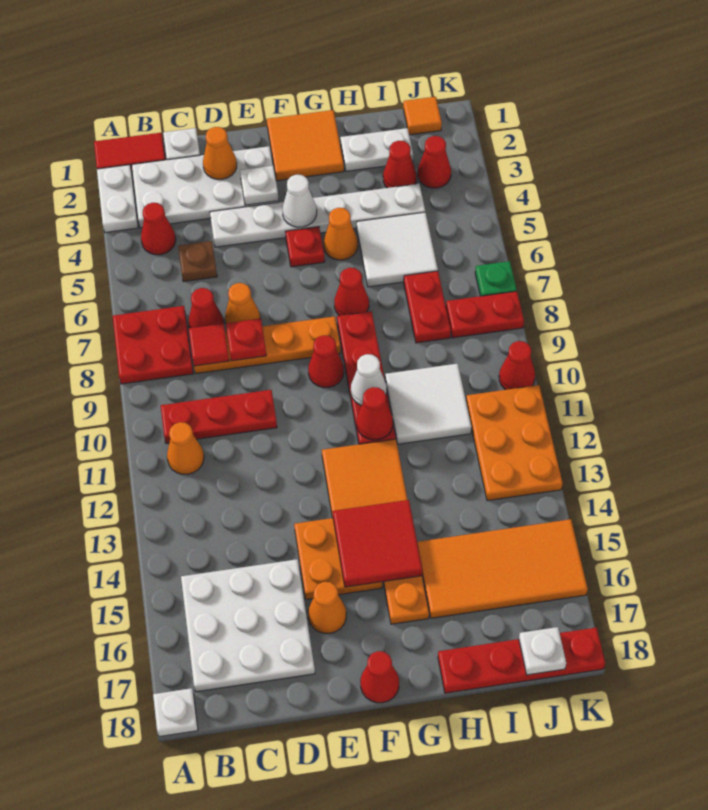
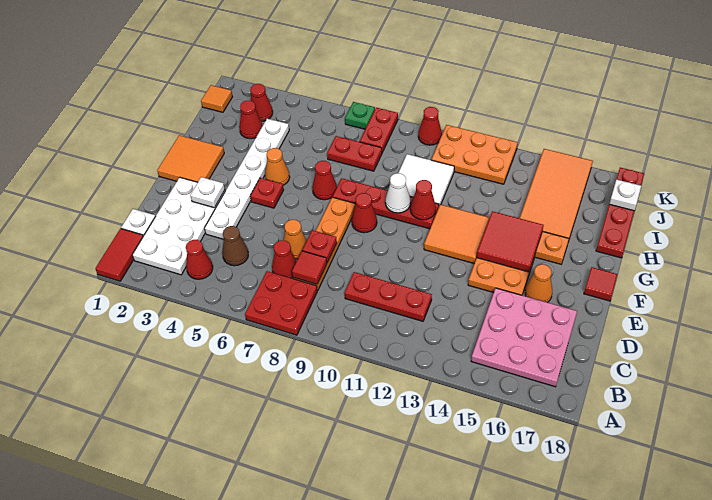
white plate A2:A3 level 1 -> none
white plate A18 level 1 -> none
red plate B10:D10 level 1 -> red plate C10:C12 level 1
orange cone B11 level 1 -> none
white plate B15:D17 level 1 -> pink plate B15:D17 level 1
brown plate C5 level 1 -> brown cone C5 level 1
orange cone D2 level 2 -> none
white cone F4 level 2 -> none
red cone F18 level 1 -> red tile F18 level 1
white plate H2:I2 level 1 -> none
white tile H5:I6 level 1 -> none

